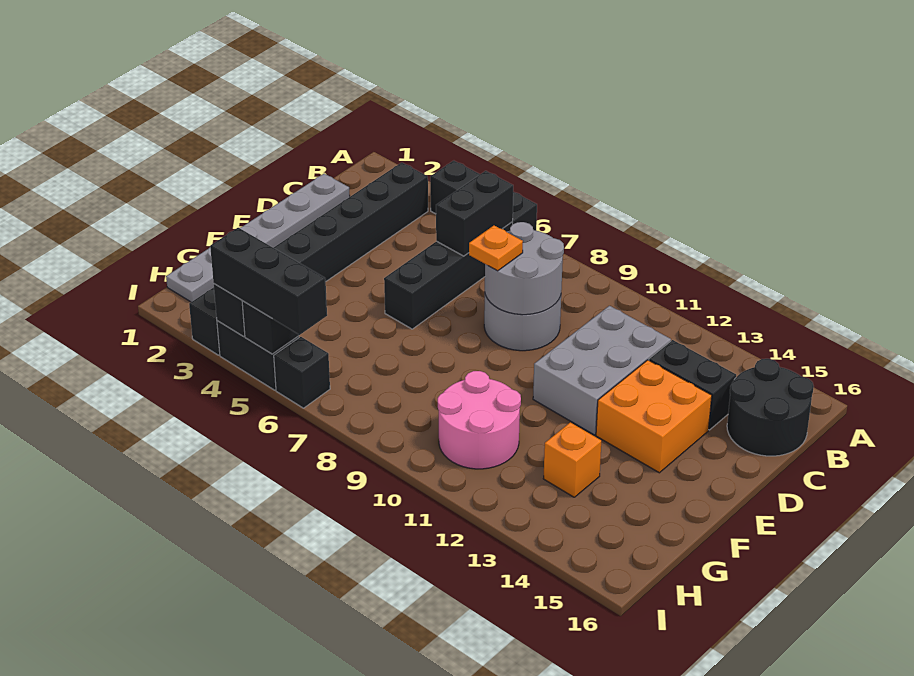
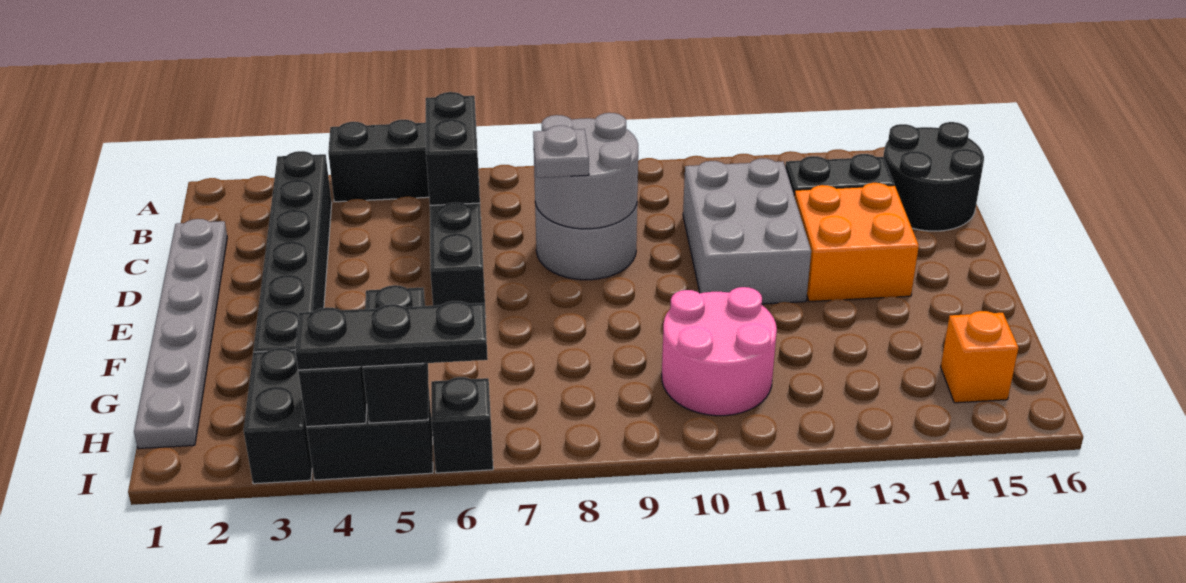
orange plate D8 level 3 -> grey plate D8 level 3
orange brick G13 level 1 -> orange brick H15 level 1
black brick I4:I6 level 3 -> black plate I4:I6 level 3

